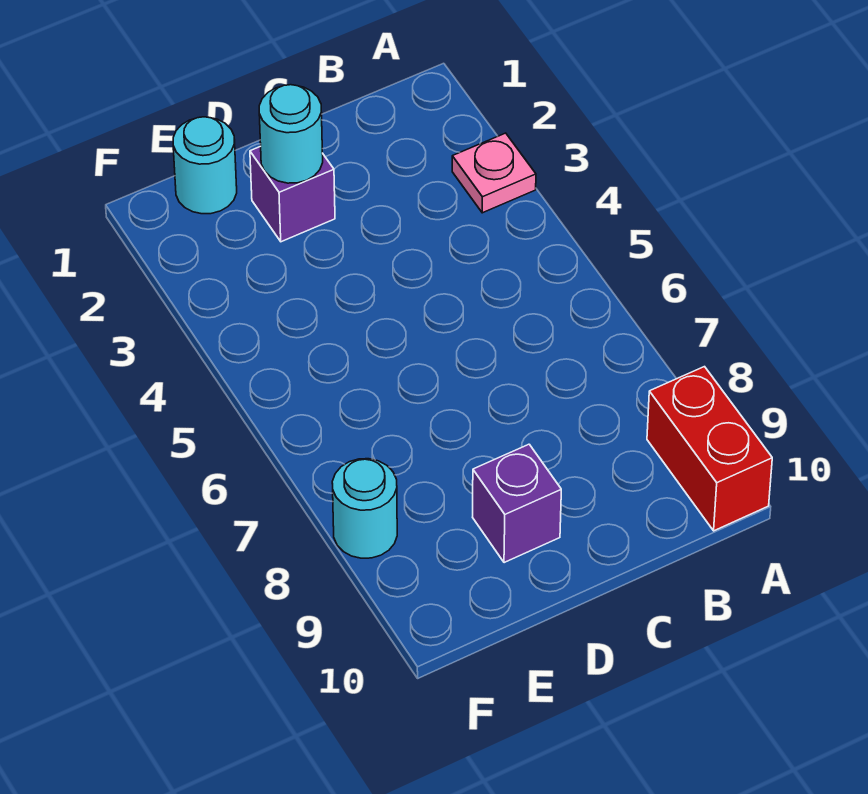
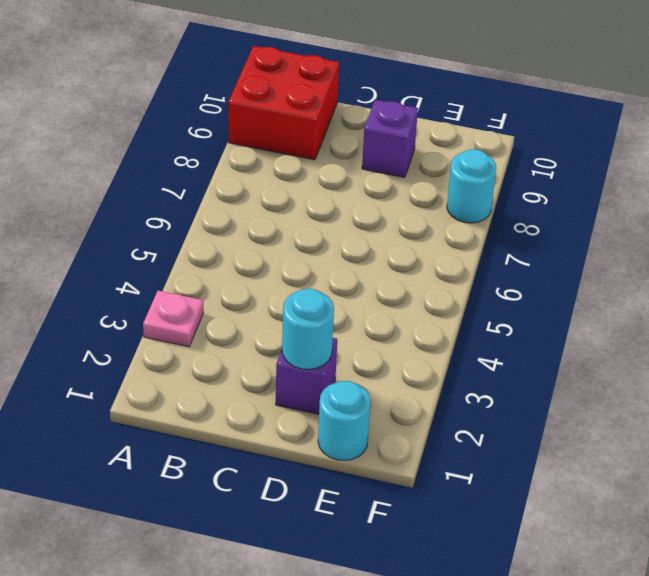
red brick A9:A10 level 1 -> red brick A9:B10 level 1

